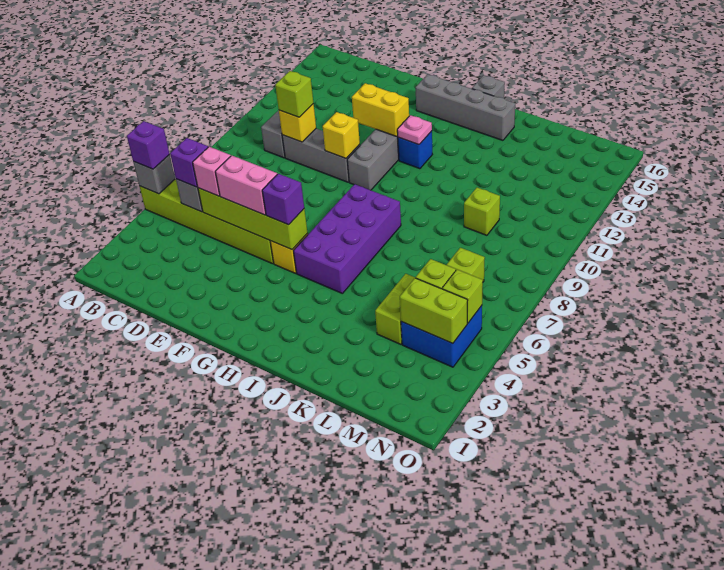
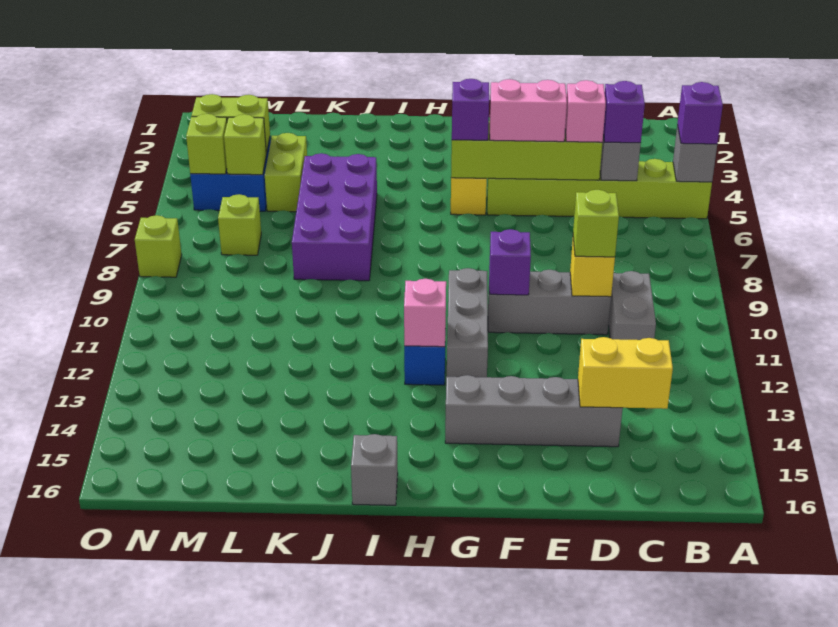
yellow brick F10 level 2 -> purple brick F10 level 2
yellow brick F12:G12 level 2 -> yellow brick C14:D14 level 2
grey brick G15:J15 level 1 -> grey brick D14:G14 level 1
purple brick H5:I8 level 1 -> purple brick J5:K8 level 1
pink plate H12 level 2 -> pink brick H12 level 2
lime brick L10 level 1 -> lime brick O8 level 1

